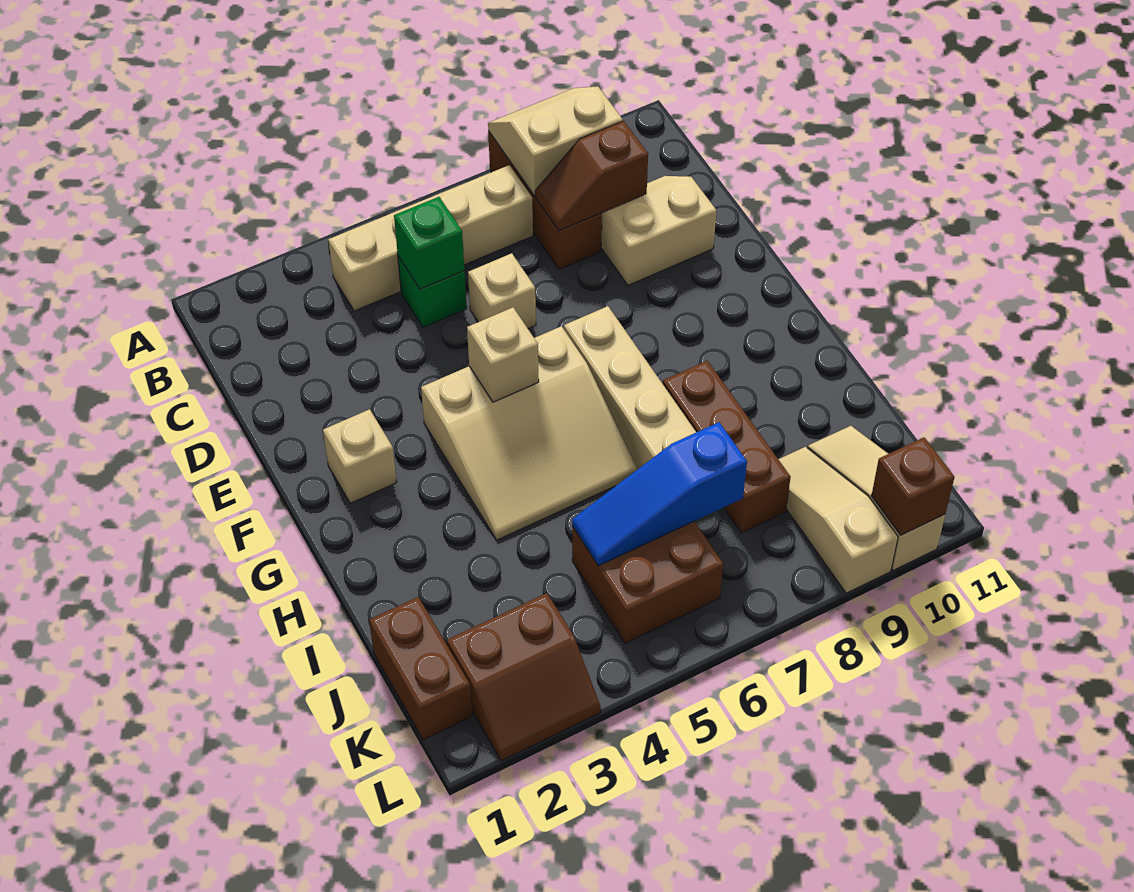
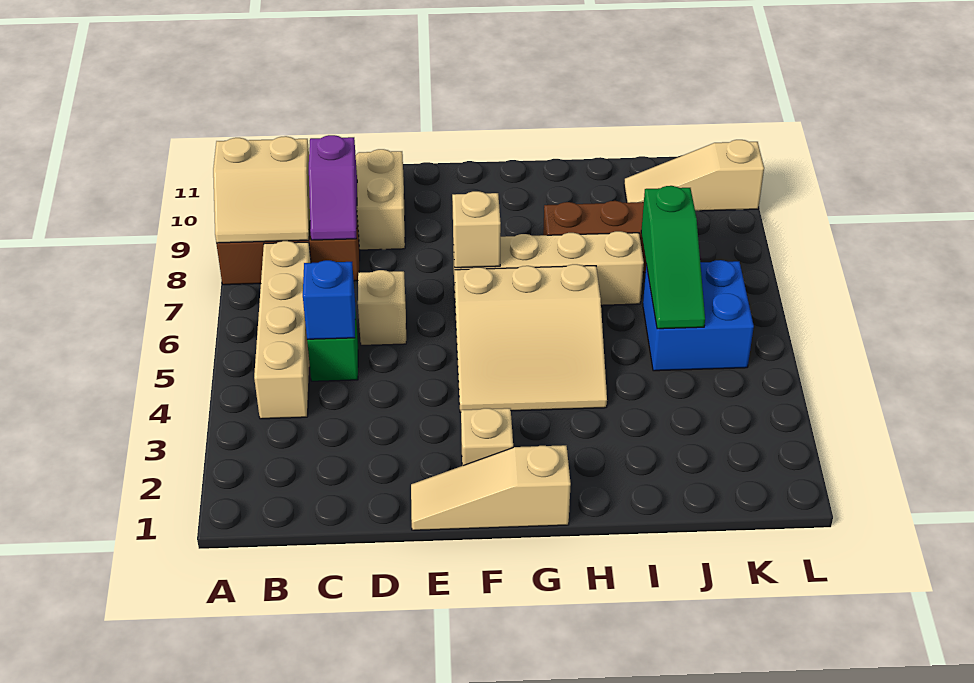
tan slope A8:B9 level 2 top B -> tan slope A8:B9 level 2 top 9
green brick C5 level 2 -> blue brick C5 level 2
brown slope C8:C9 level 2 top 9 -> purple slope C8:C9 level 2 top 9
tan slope F4:H6 level 1 top F -> tan slope F4:H6 level 1 top 6
tan brick F5 level 2 -> tan brick F7 level 2
brown brick J1:K1 level 1 -> none
brown brick J5:K6 level 1 -> blue brick J5:K6 level 1
blue slope J5:J7 level 2 top 7 -> green slope J5:J7 level 2 top 7
tan slope J9:L9 level 1 top L -> tan slope E1:G1 level 1 top G
brown slope K2:L3 level 1 top K -> none
brown brick L10 level 2 -> none

